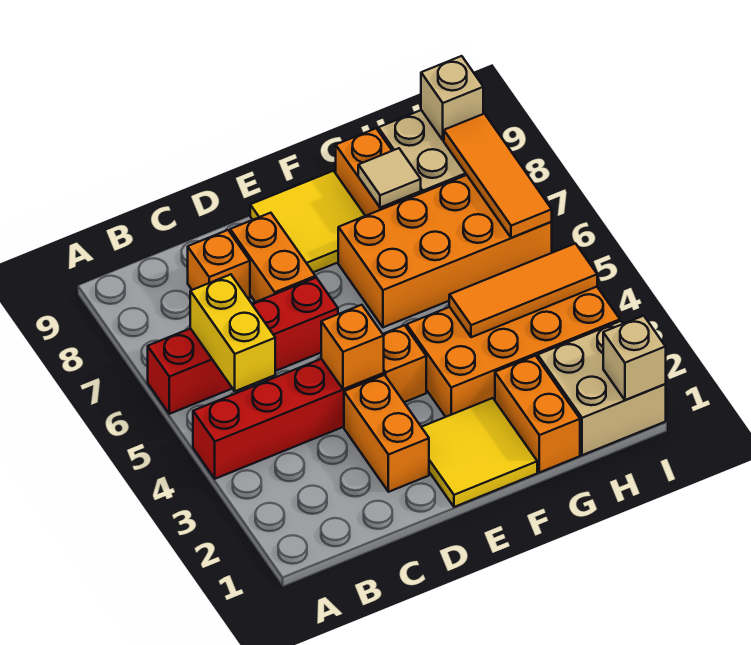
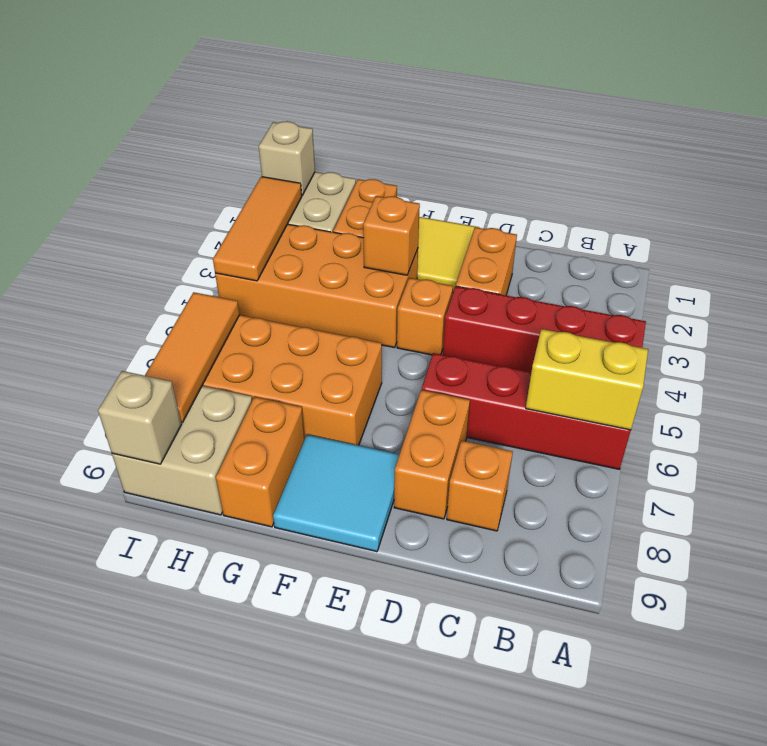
yellow brick B5:B6 level 2 -> yellow brick A6:B6 level 2
orange brick D4 level 2 -> orange brick F3 level 2
yellow tile E8:F9 level 1 -> cyan tile E8:F9 level 1
orange tile G4:I4 level 2 -> orange tile I2:I4 level 2
tan tile G8 level 2 -> none

